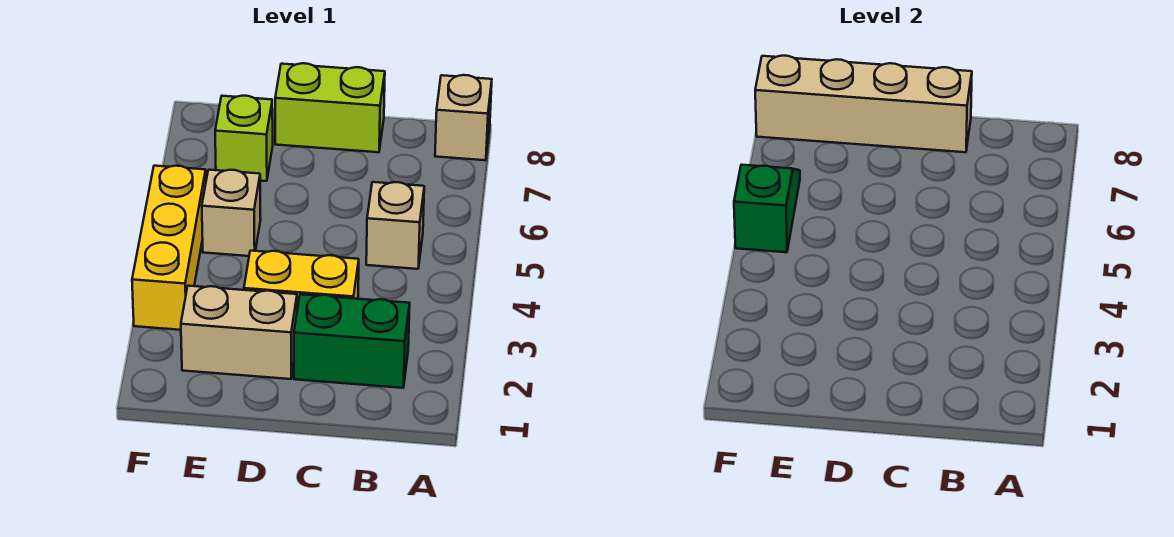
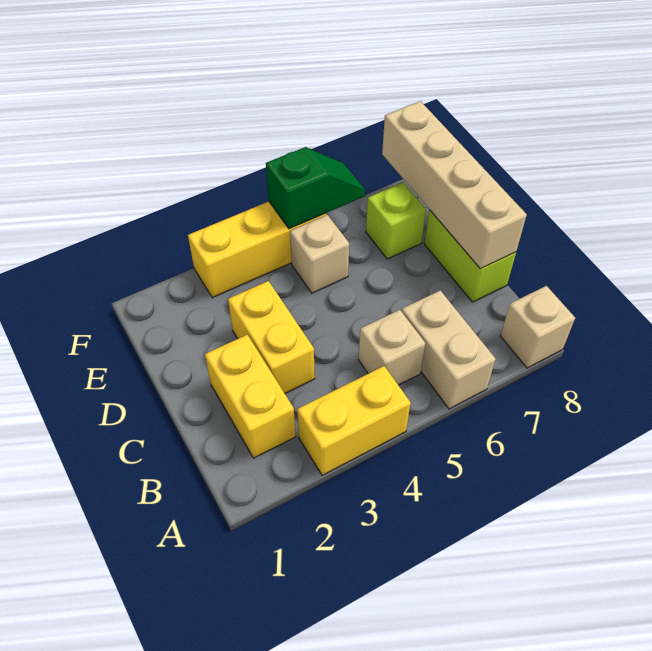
none -> yellow brick A3:A4 level 1
green brick B2:C2 level 1 -> yellow brick B2:C2 level 1
tan brick D2:E2 level 1 -> tan brick A6:B6 level 1

